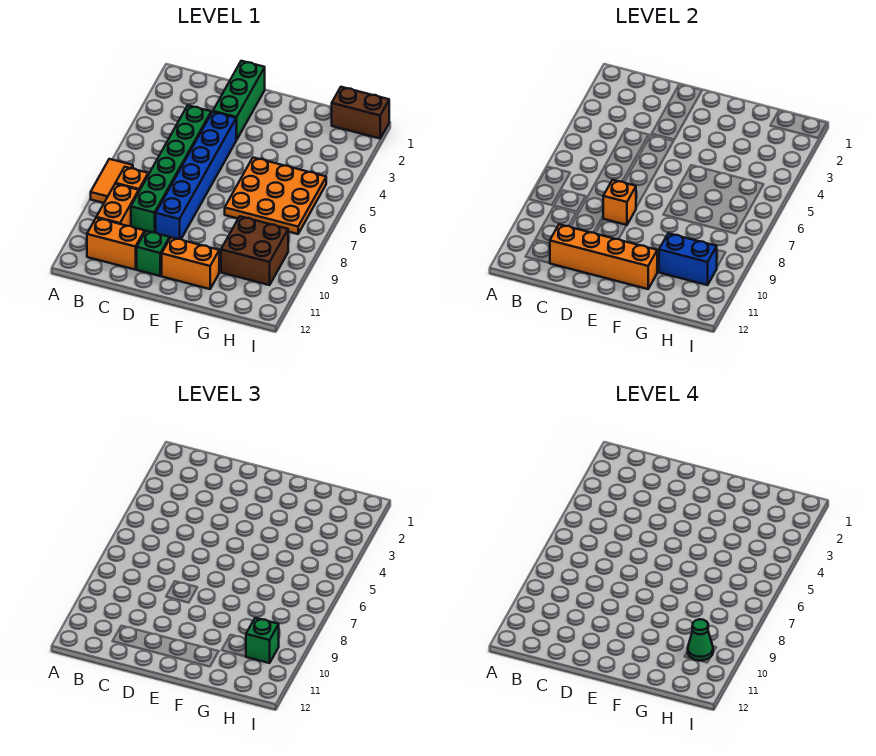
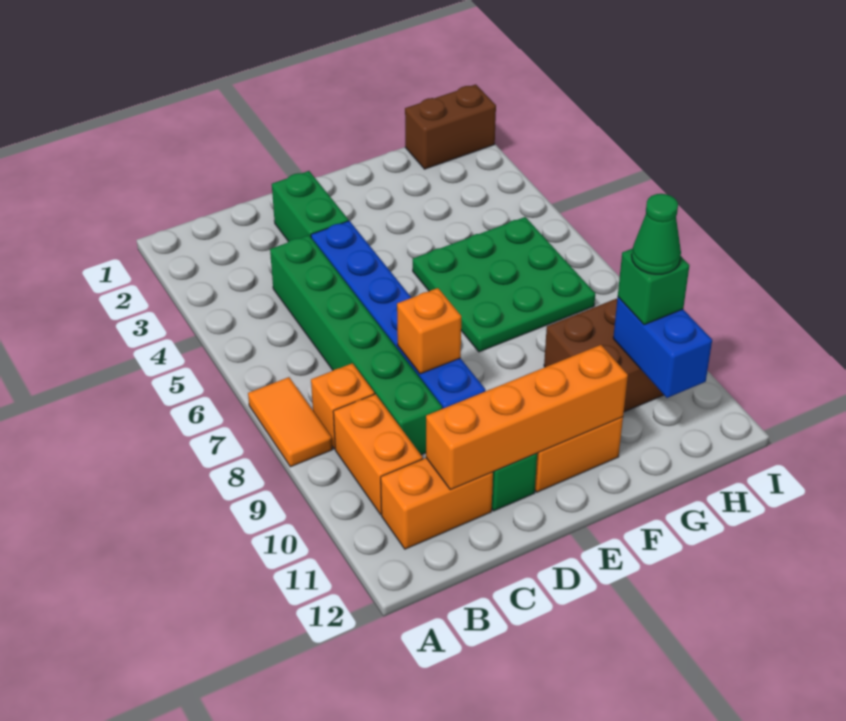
green brick D1:D3 level 1 -> green brick D2:D3 level 1
orange plate F5:H7 level 1 -> green plate F5:H7 level 1
blue brick G10:H10 level 2 -> blue brick H10:H11 level 2

